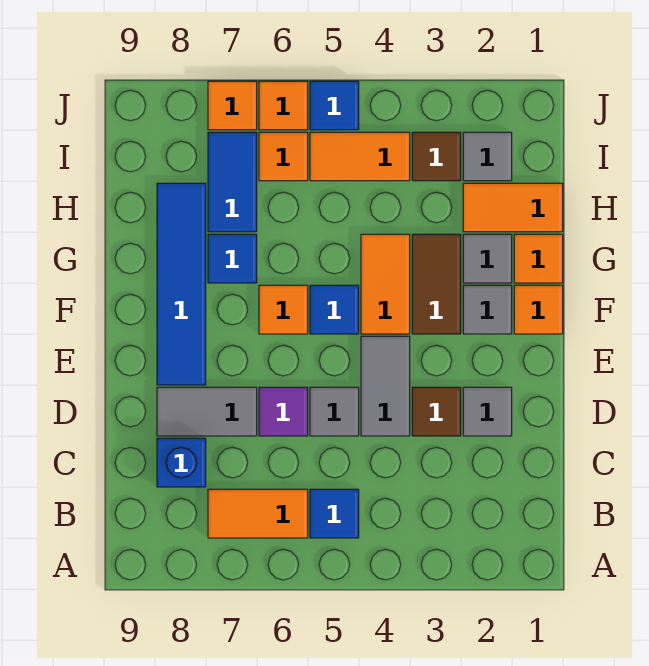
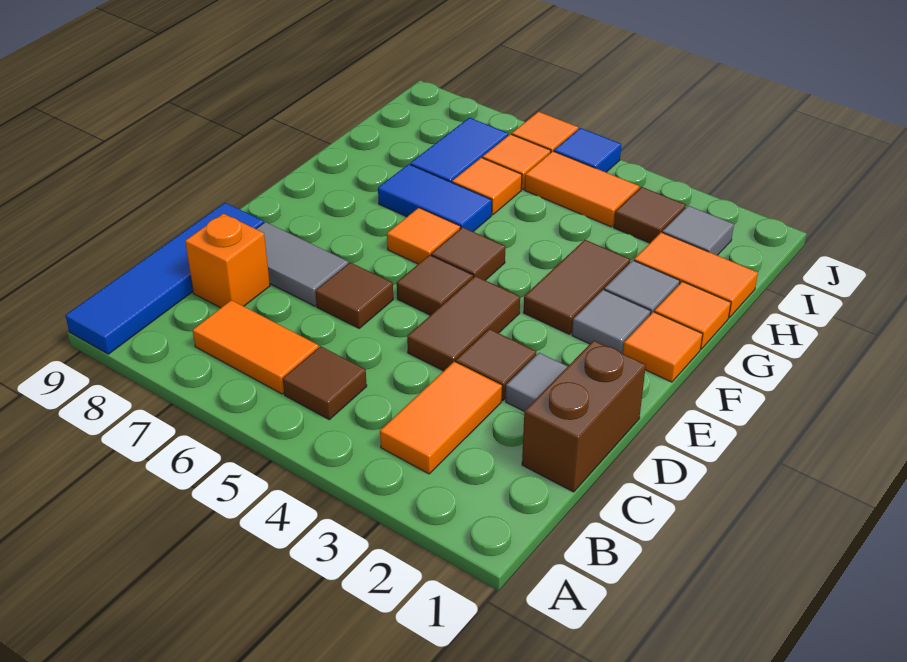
blue tile B5 level 1 -> brown tile B5 level 1
none -> brown brick C1:D1 level 1
blue brick C8 level 1 -> orange brick C8 level 1
grey tile D4:E4 level 1 -> brown tile D4:E4 level 1
grey tile D5 level 1 -> none
purple tile D6 level 1 -> brown tile D6 level 1
none -> brown tile E5 level 1
blue tile E8:H8 level 1 -> blue tile A9:D9 level 1
orange tile F4:G4 level 1 -> orange tile B3:C3 level 1
blue tile F5 level 1 -> brown tile F5 level 1
blue tile G7 level 1 -> blue tile G6:G7 level 1
orange tile J7 level 1 -> orange tile H6 level 1

